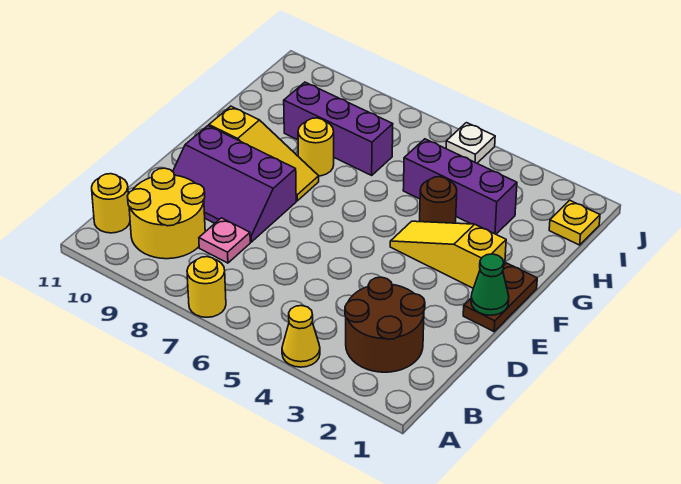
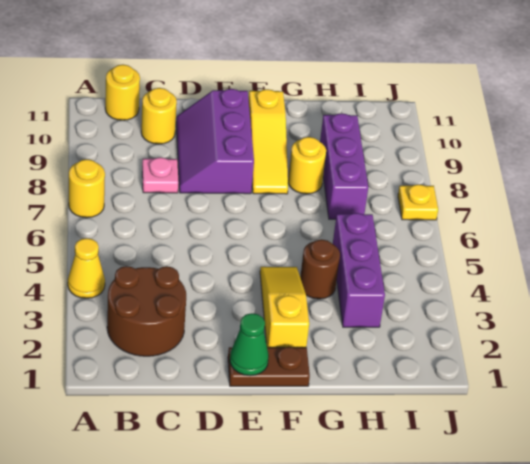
yellow round brick B9:C10 level 1 -> yellow round brick C10 level 1
yellow plate I1 level 1 -> yellow plate J7 level 1
white plate J5 level 1 -> none

